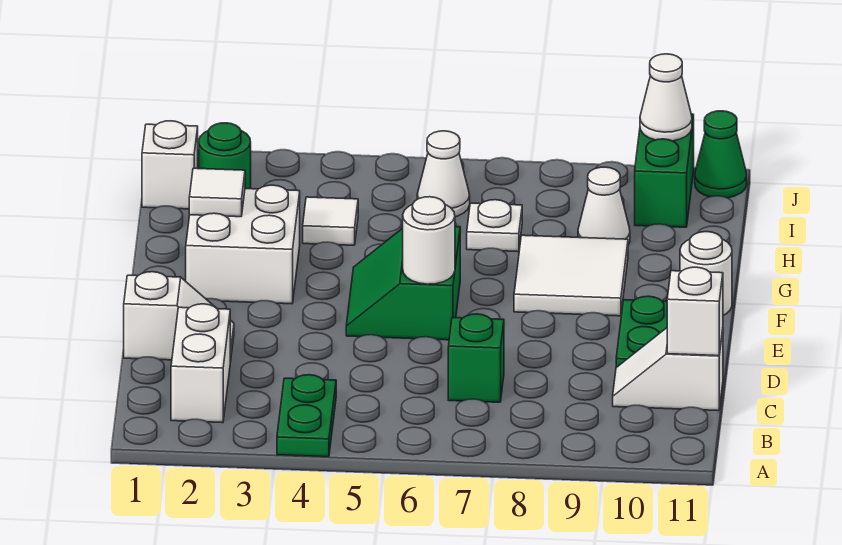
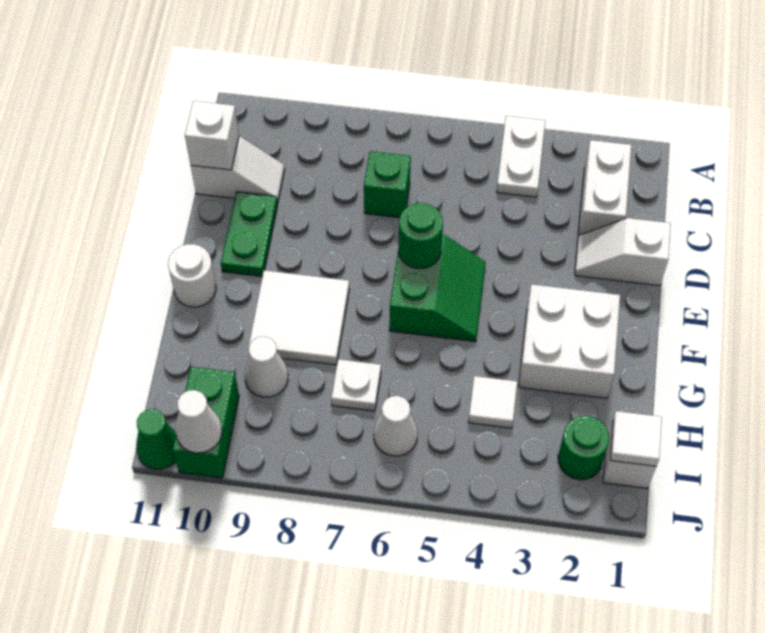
green plate A4:B4 level 1 -> white plate A4:B4 level 1
white round brick E6 level 2 -> green round brick E6 level 2
white tile G2 level 2 -> white tile I1 level 2

